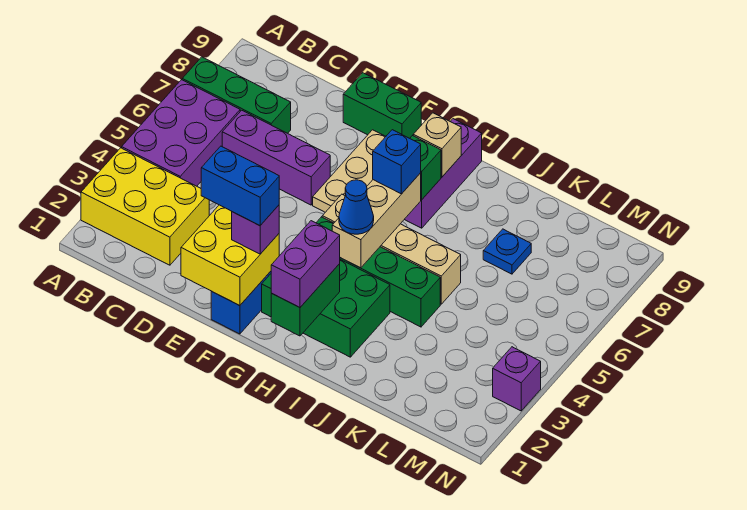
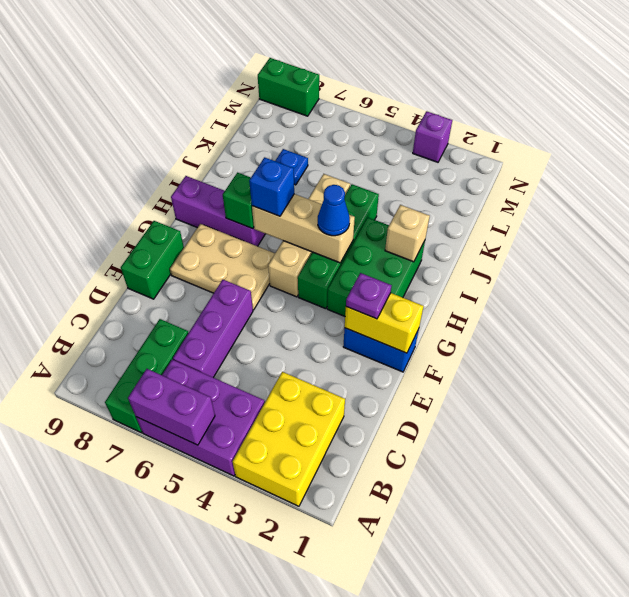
yellow brick E1:F2 level 2 -> yellow brick F1:F2 level 2
blue brick E2:F2 level 4 -> none
purple brick F2 level 3 -> purple plate F2 level 3
green brick H1:H2 level 2 -> green brick N8:N9 level 1
purple brick H1:H2 level 3 -> purple brick A5:A6 level 2
tan brick H8 level 2 -> tan brick I2 level 2

